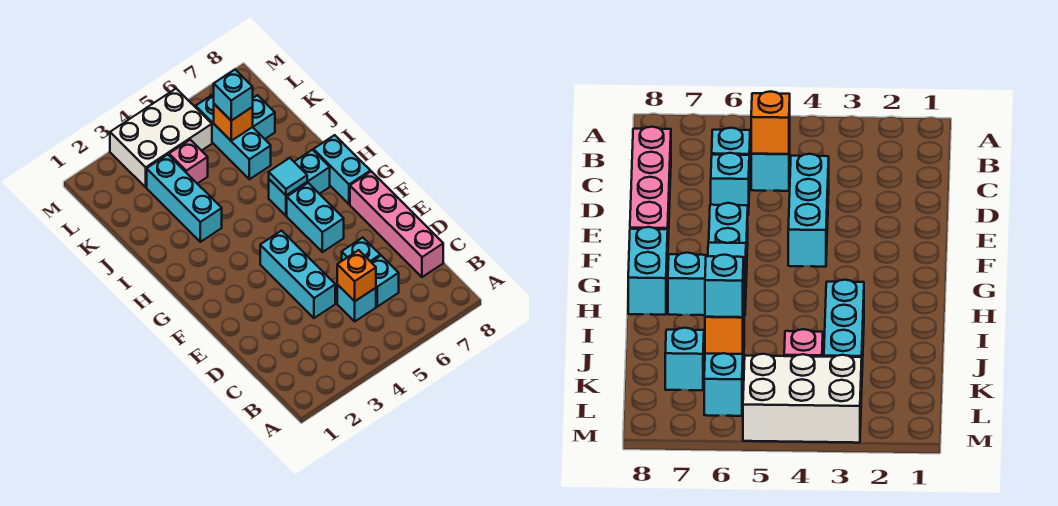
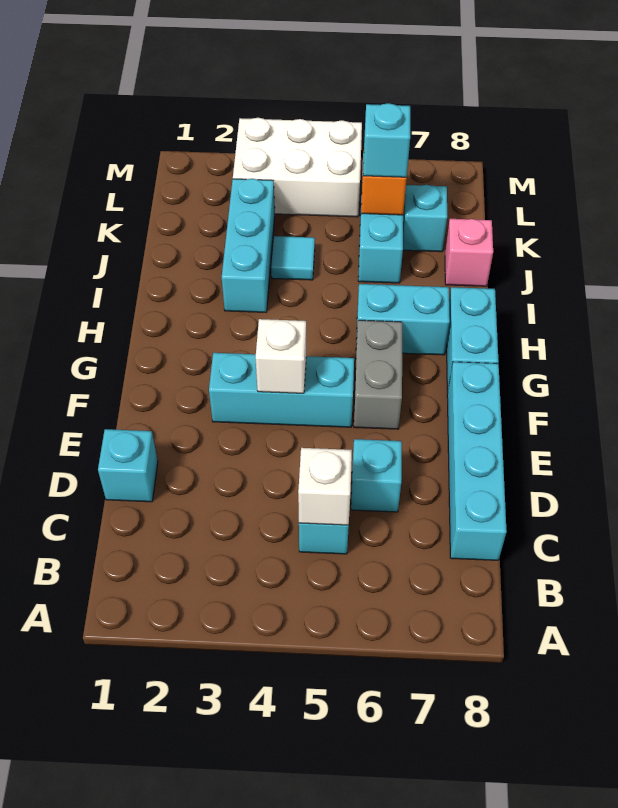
orange brick C5 level 2 -> white brick C5 level 2
cyan brick C6 level 1 -> cyan brick D1 level 1
pink brick C8:F8 level 1 -> cyan brick C8:F8 level 1
cyan brick D4:F4 level 1 -> cyan brick F3:F5 level 1
none -> white brick F4 level 2
cyan brick F6:G6 level 1 -> grey brick F6:G6 level 1
cyan tile H6 level 2 -> cyan tile J4 level 1
pink brick K4 level 1 -> pink brick J8 level 1

